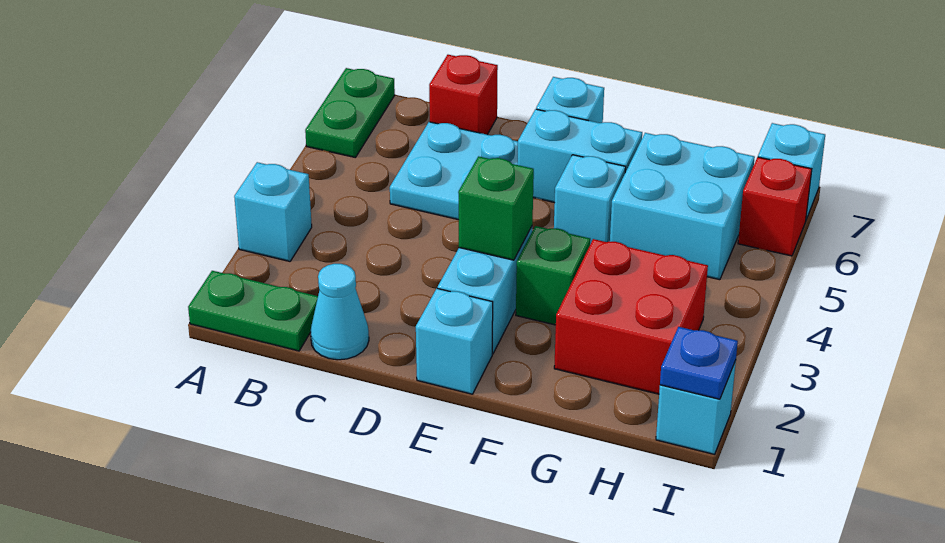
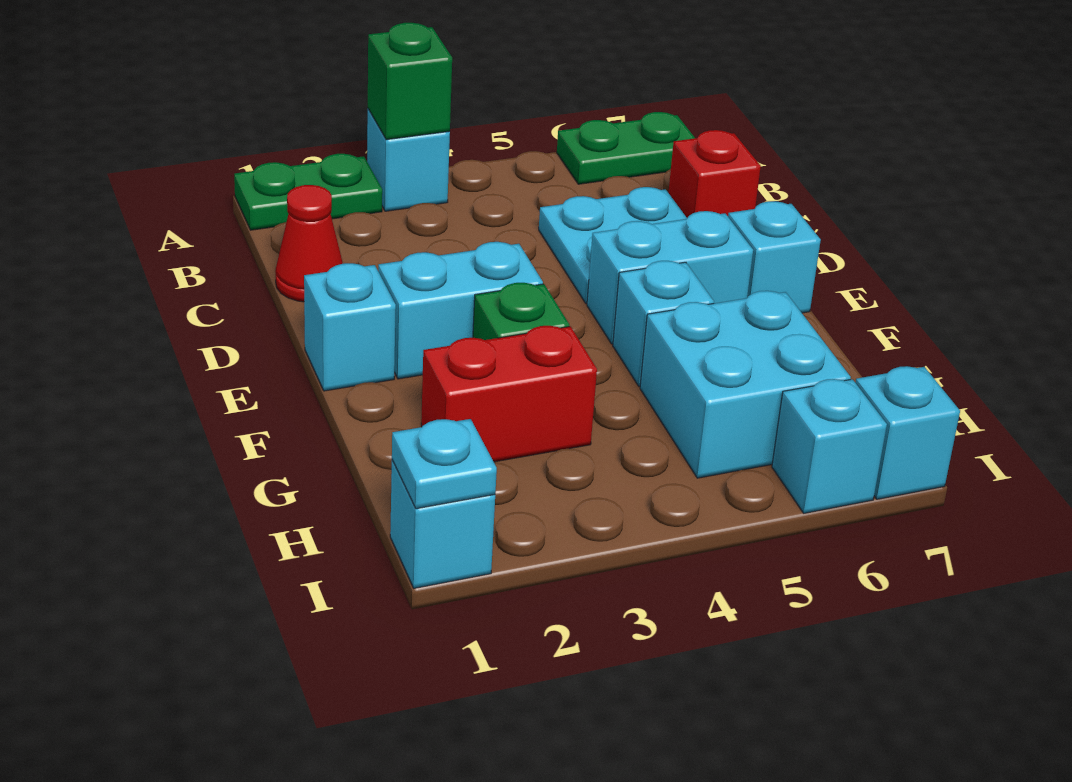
green plate A1:B1 level 1 -> green plate A1:A2 level 1
cyan cone C1 level 1 -> red cone C1 level 1
green brick E3 level 2 -> green brick A3 level 2
cyan brick E6:F6 level 1 -> cyan brick E5:E6 level 1
red brick G2:H3 level 1 -> red brick G2:G3 level 1
blue plate I1 level 2 -> cyan plate I1 level 2
red brick I6 level 1 -> cyan brick I6 level 1

